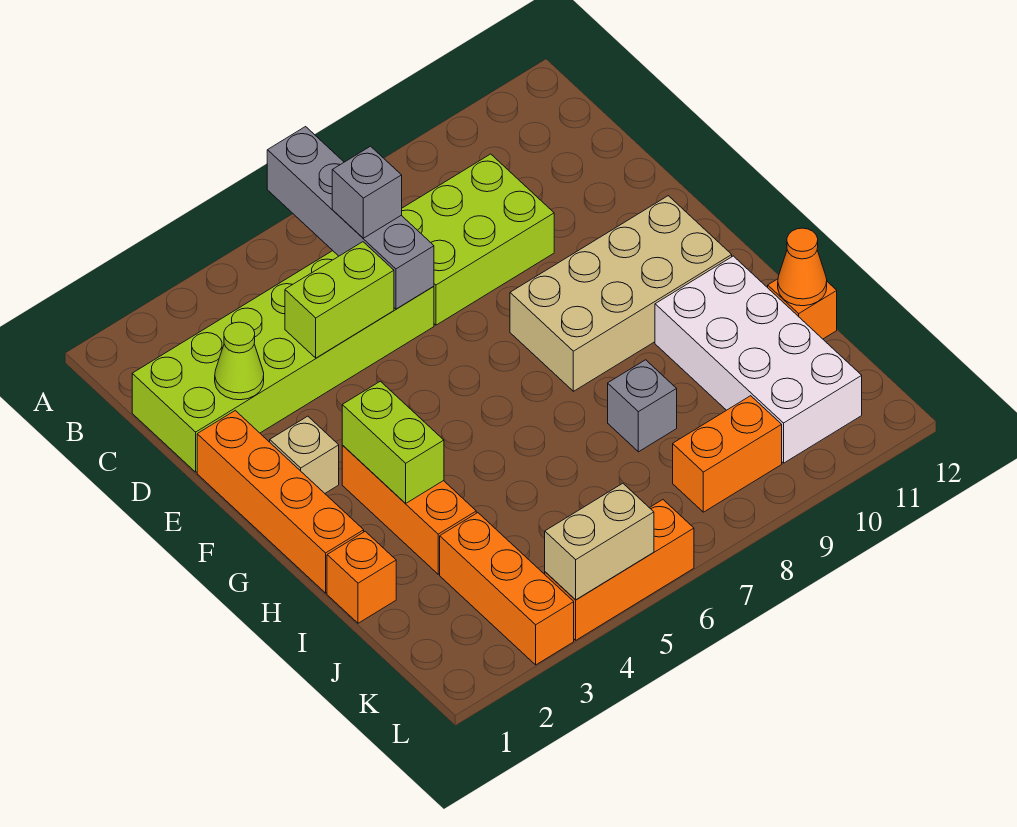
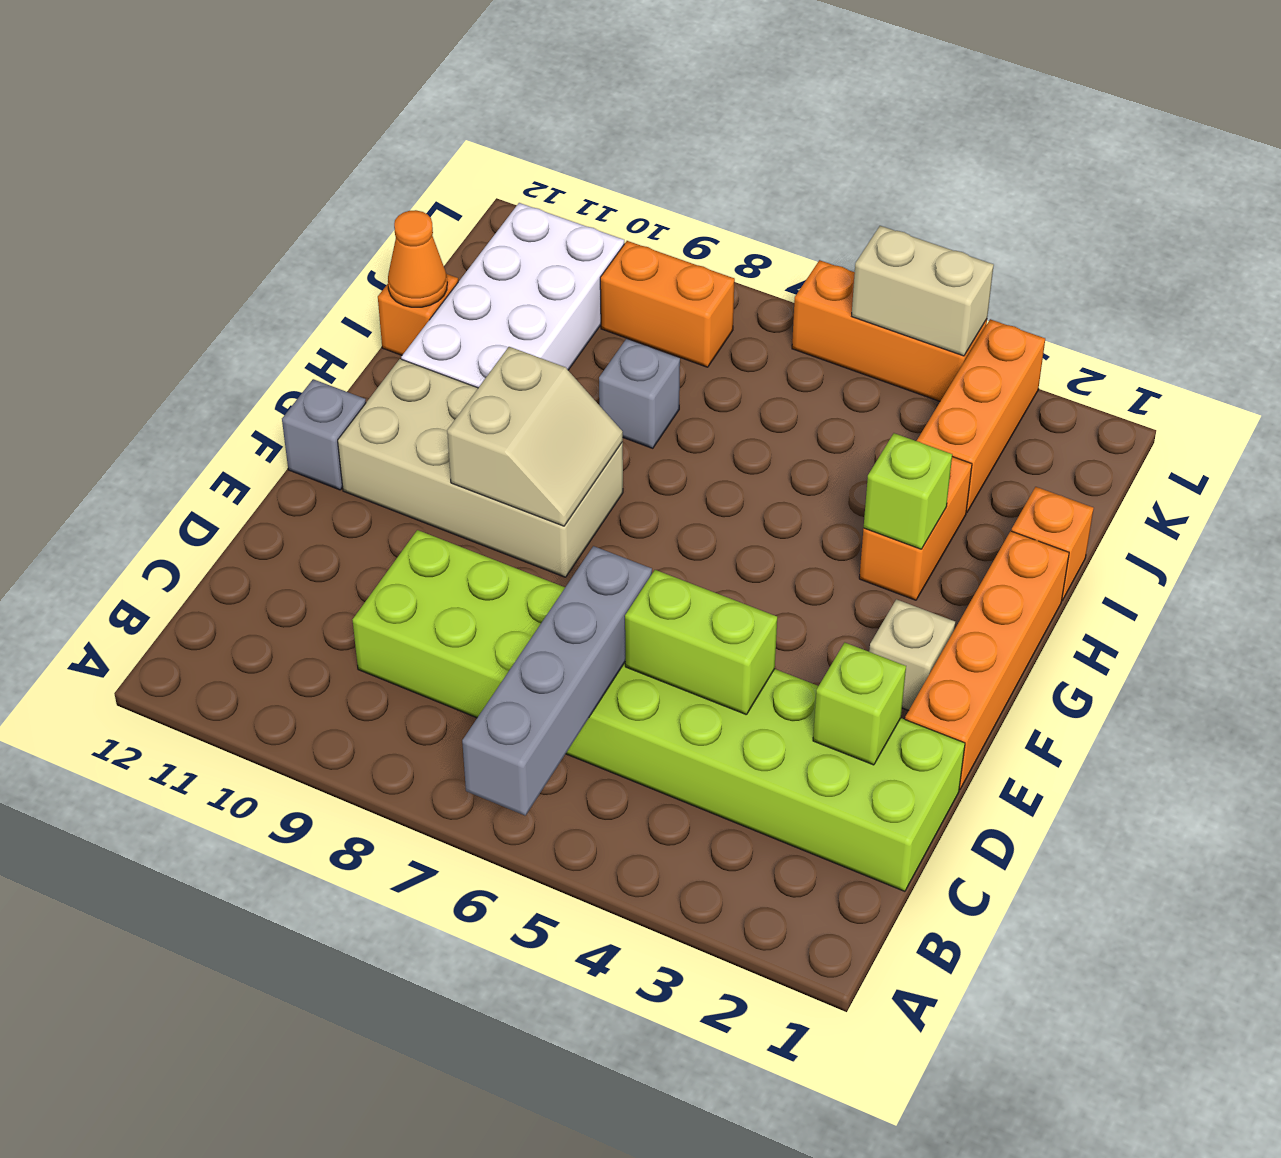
grey brick C6 level 3 -> grey brick F12 level 1
lime cone D2 level 2 -> lime brick D2 level 2
none -> tan slope F8:G9 level 2 top 9
orange brick G3:I3 level 1 -> orange brick H3:I3 level 1
lime brick G3:H3 level 2 -> lime brick H3 level 2

